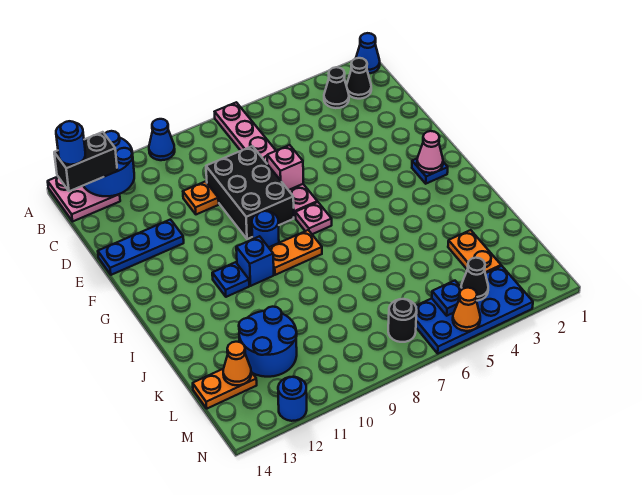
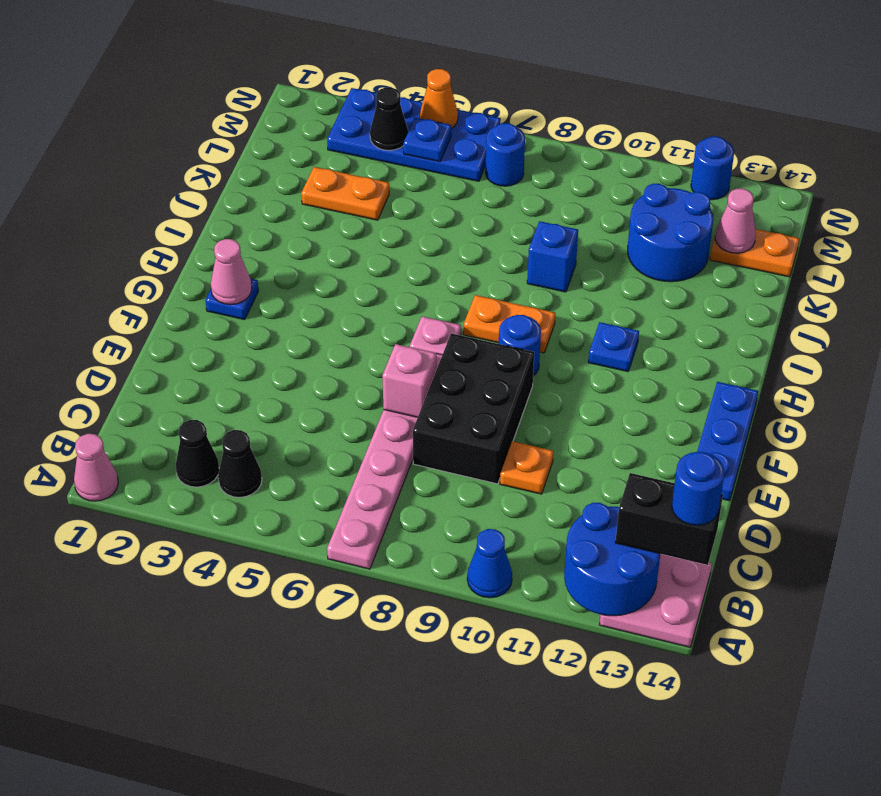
blue cone A1 level 1 -> pink cone A1 level 1
black cone B2 level 1 -> black cone B4 level 1
blue plate E12:E14 level 1 -> blue plate E14:G14 level 1
blue brick H10 level 1 -> blue brick J9 level 1
orange plate K3:L3 level 1 -> orange plate K3:K4 level 1
orange cone L13 level 2 -> pink cone L13 level 2
black round brick M7 level 1 -> blue round brick M7 level 1

